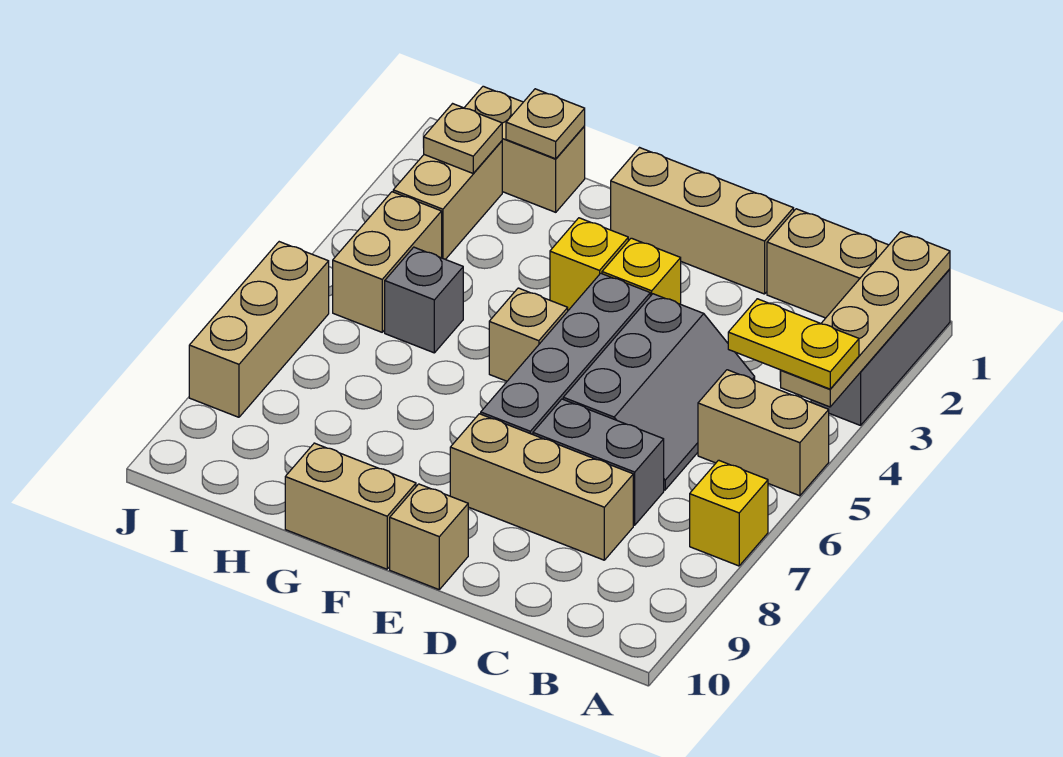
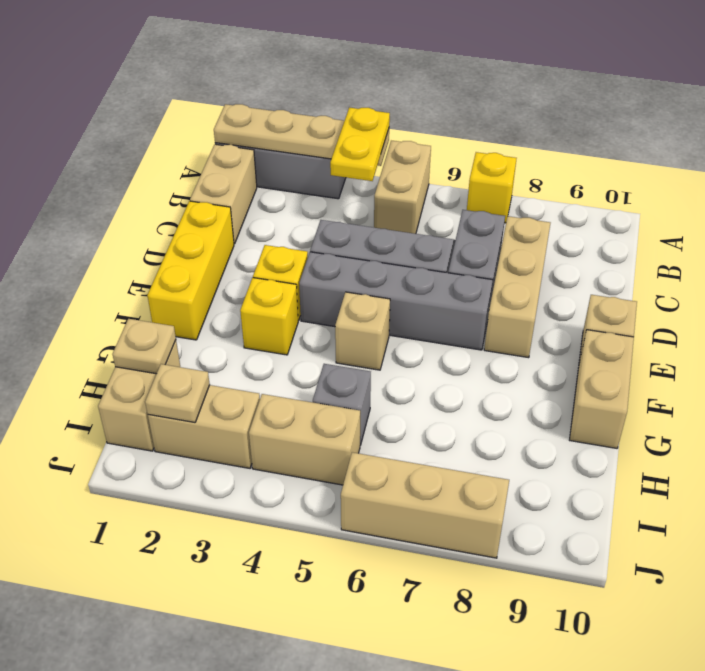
tan brick D1:F1 level 1 -> yellow brick D1:F1 level 1

